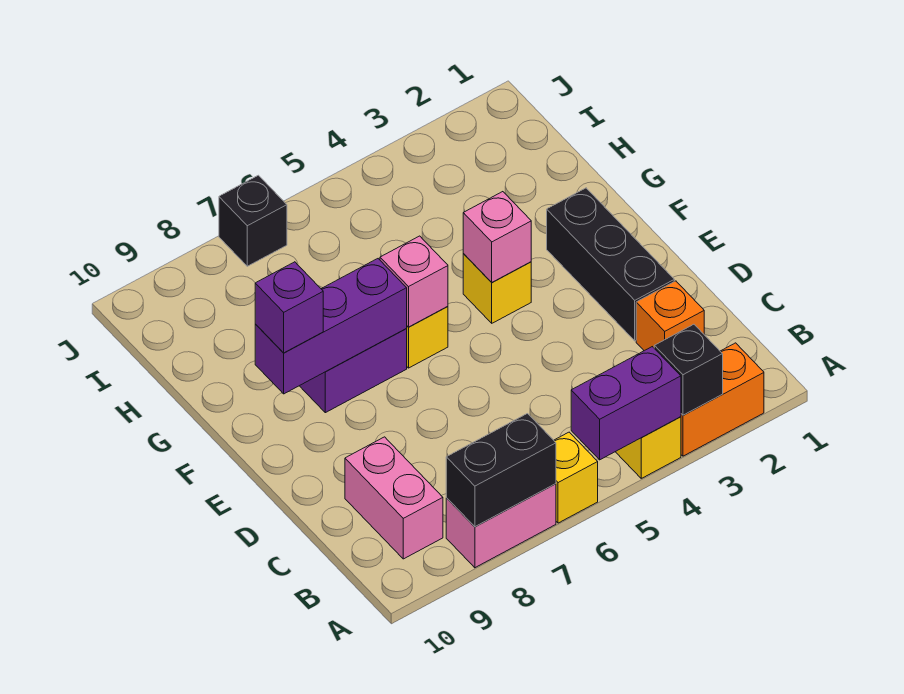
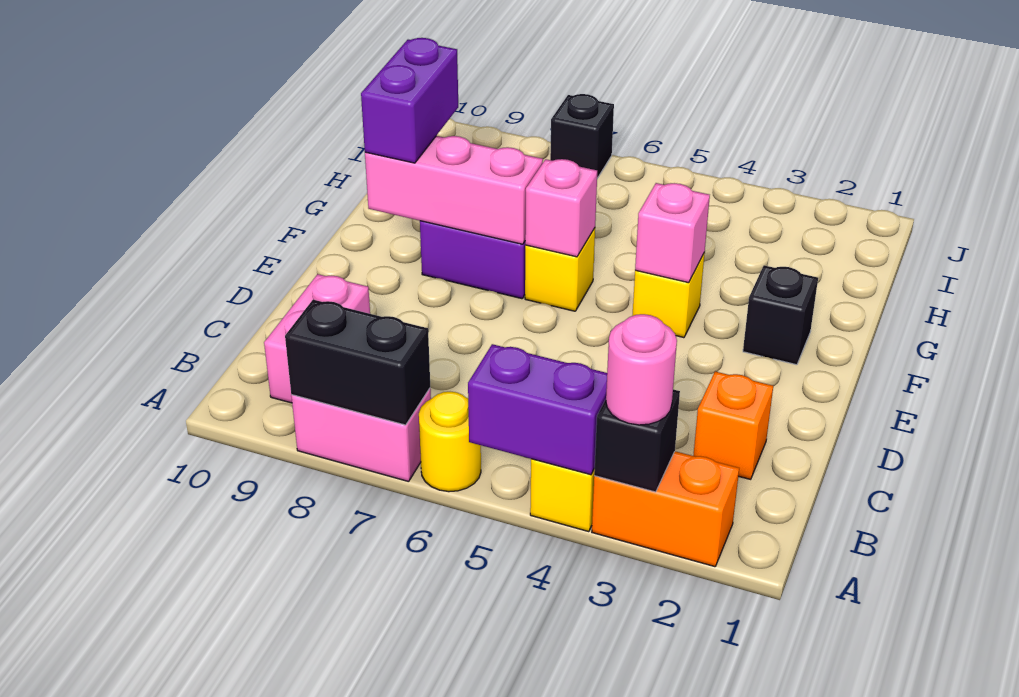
none -> pink round brick A3 level 3
yellow brick A6 level 1 -> yellow round brick A6 level 1
black brick D2:F2 level 1 -> black brick F2 level 1
purple brick F7:F9 level 2 -> pink brick F7:F9 level 2
purple brick F9 level 3 -> purple brick F9:G9 level 3

